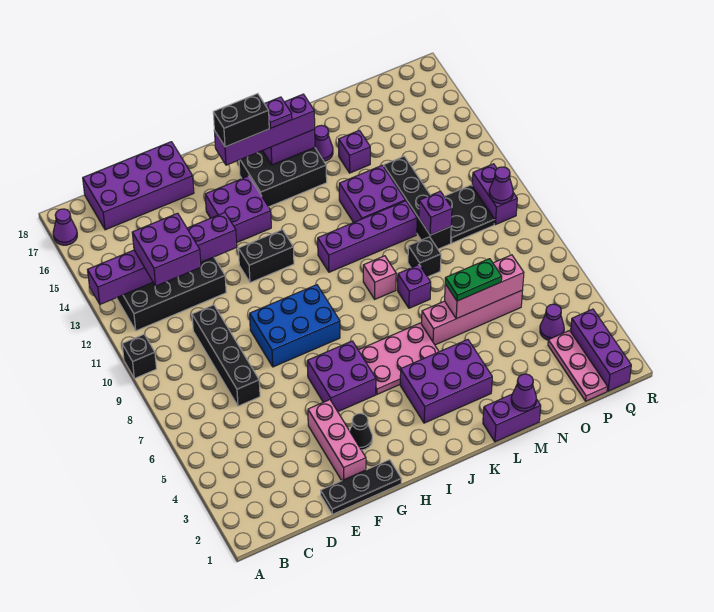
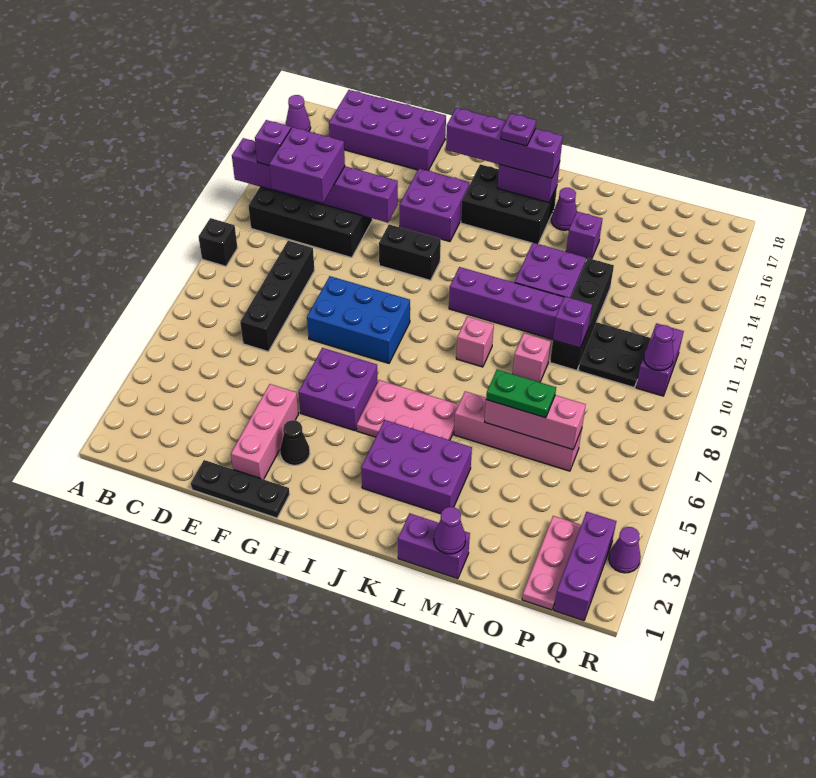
black brick H16:I16 level 4 -> none
purple brick L8 level 1 -> purple brick B13 level 3
black brick M9 level 1 -> pink brick M9 level 1
purple cone P4 level 1 -> purple cone R3 level 1

